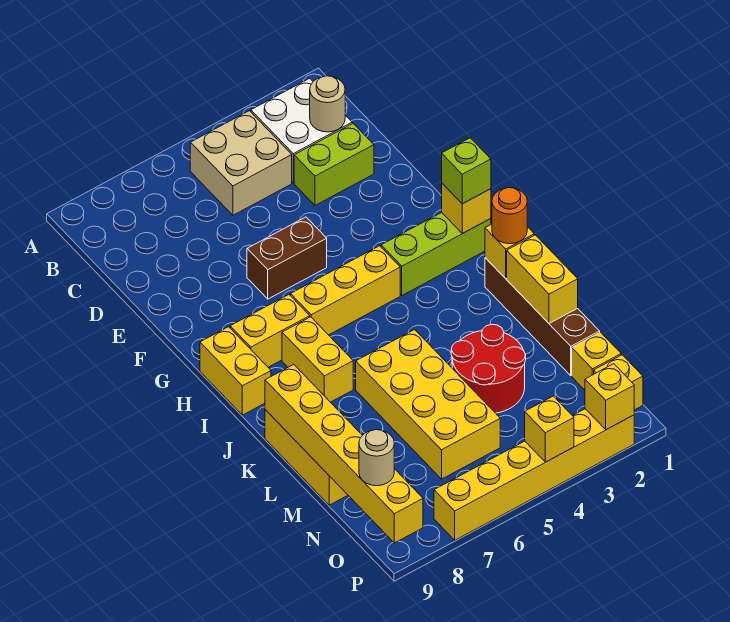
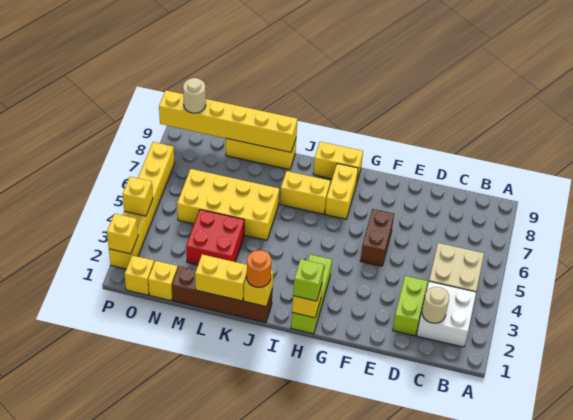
yellow brick H4:H6 level 1 -> none
red round brick L3:M4 level 1 -> red brick L3:M4 level 1

